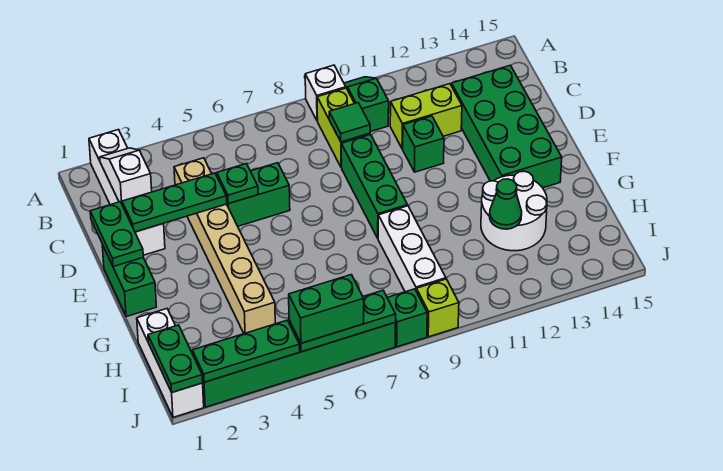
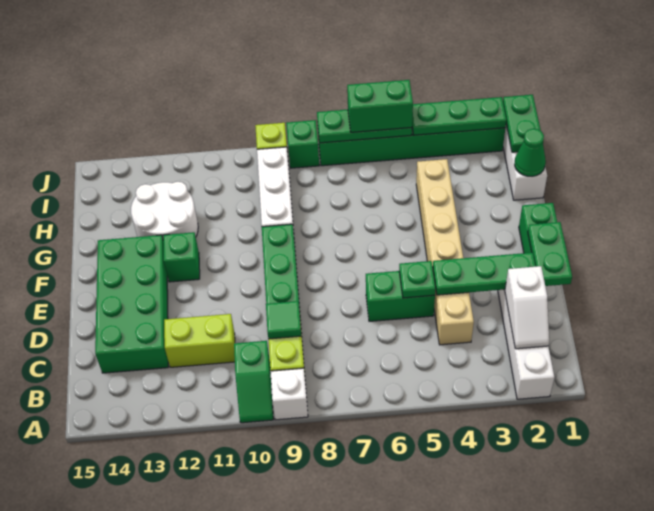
green brick D11 level 1 -> green brick F12 level 1
green cone H12 level 2 -> green cone H1 level 2

